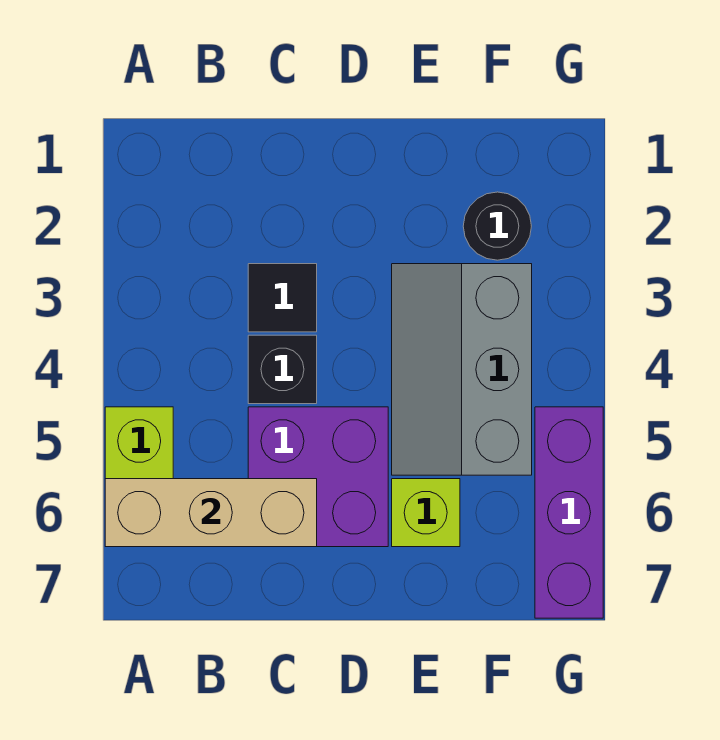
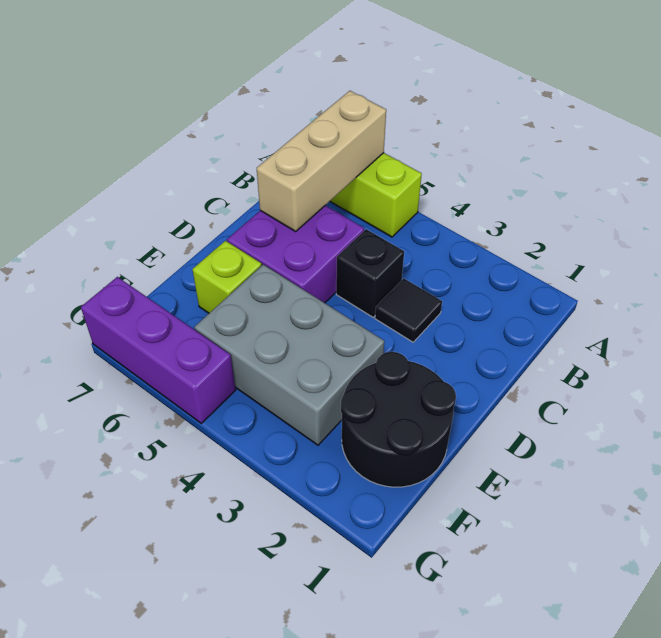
grey slope E3:F5 level 1 top F -> grey brick E3:F5 level 1
black round brick F2 level 1 -> black round brick E1:F2 level 1

